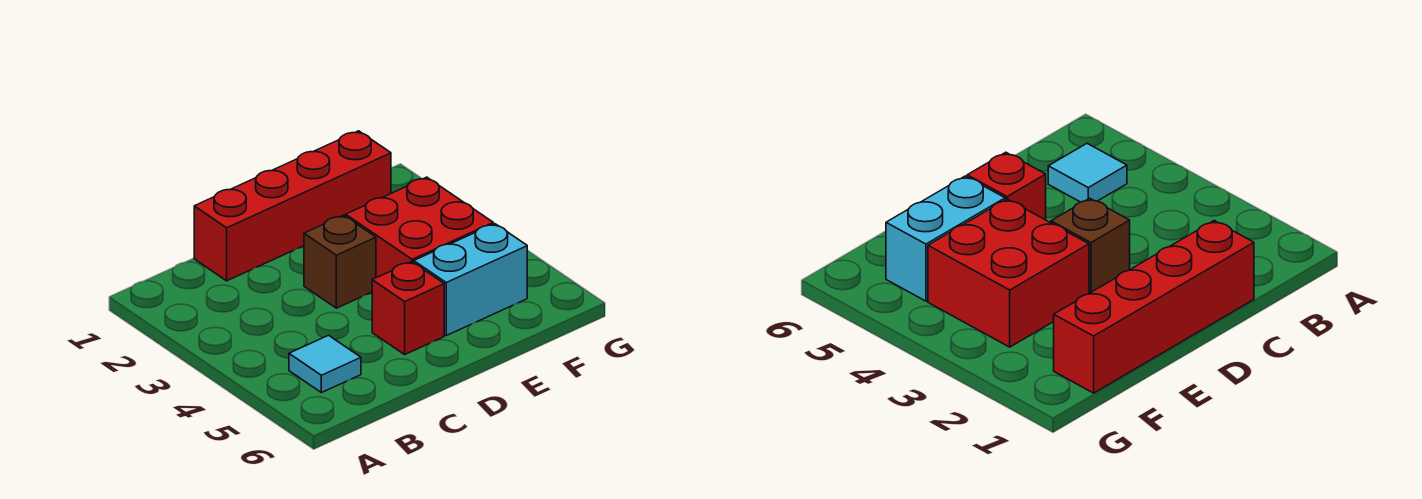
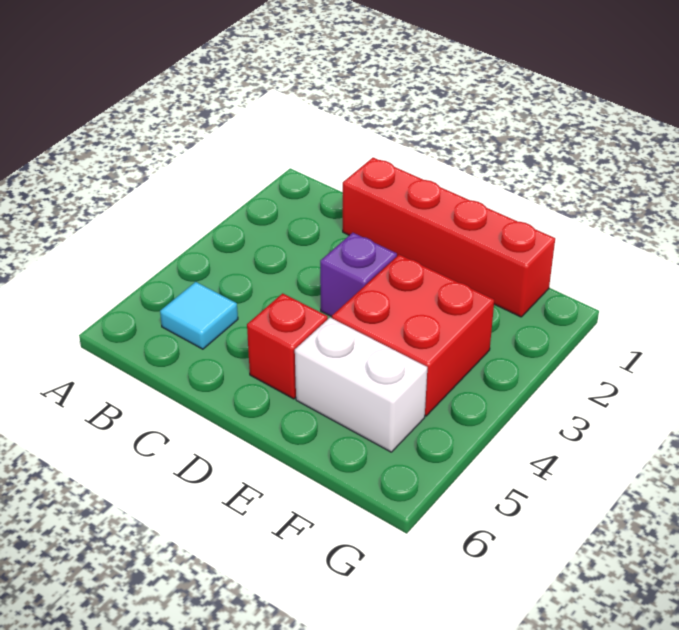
brown brick D3 level 1 -> purple brick D3 level 1
cyan brick E5:F5 level 1 -> white brick E5:F5 level 1

